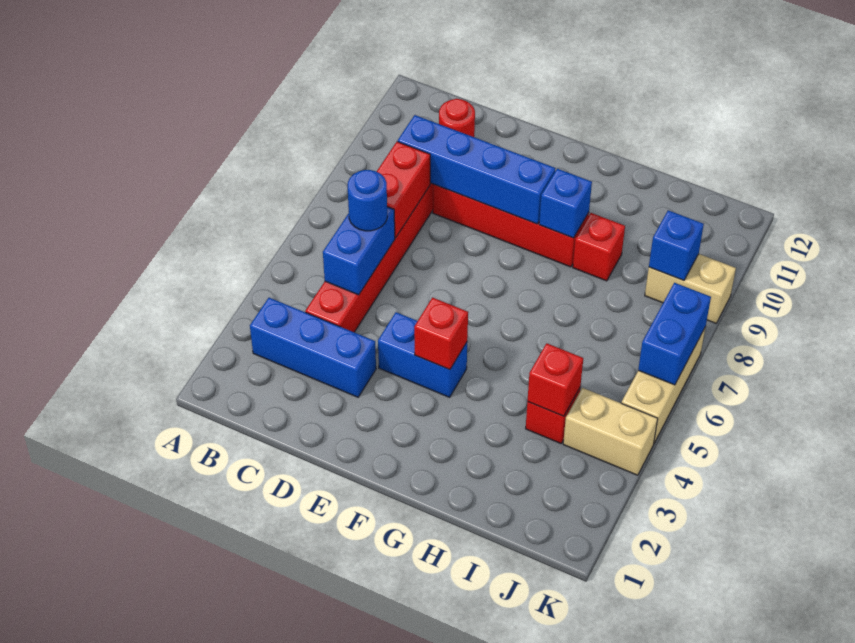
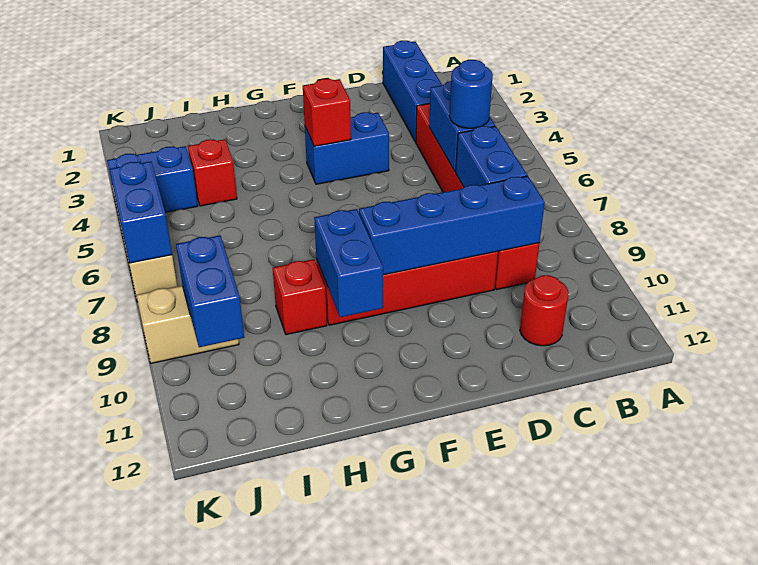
blue brick B3:D3 level 1 -> blue brick C1:C3 level 1
red brick C7:C8 level 2 -> blue brick C7:C8 level 2
blue brick G9 level 2 -> blue brick G9:G10 level 2
red brick I4 level 2 -> none
tan brick J4:K4 level 1 -> blue brick J4:K4 level 1
blue brick J9 level 2 -> blue brick J9:J10 level 2

